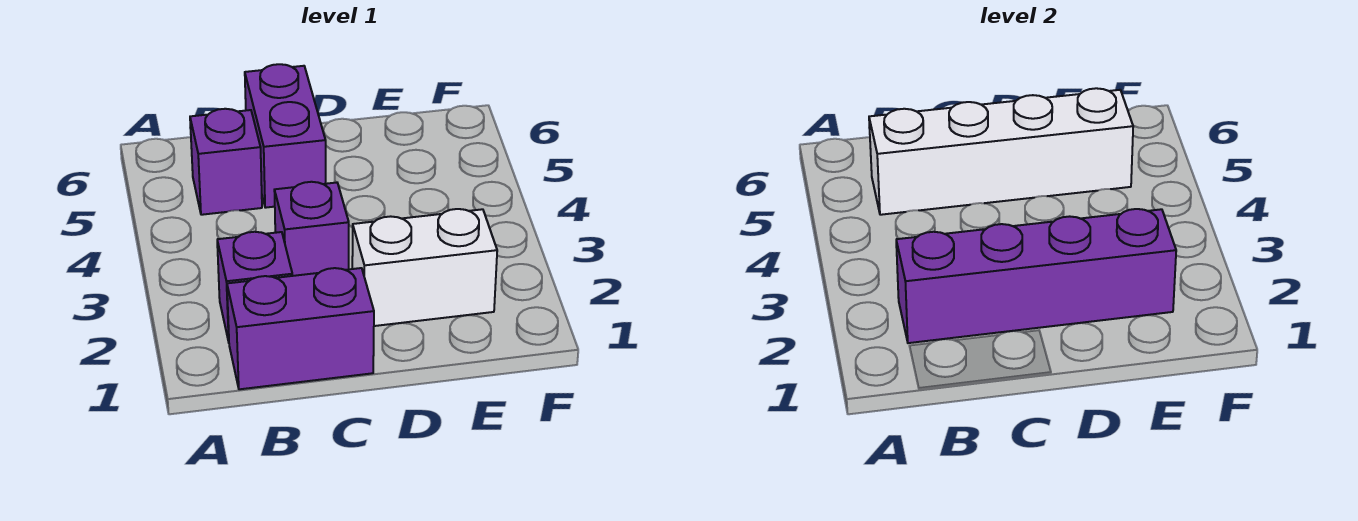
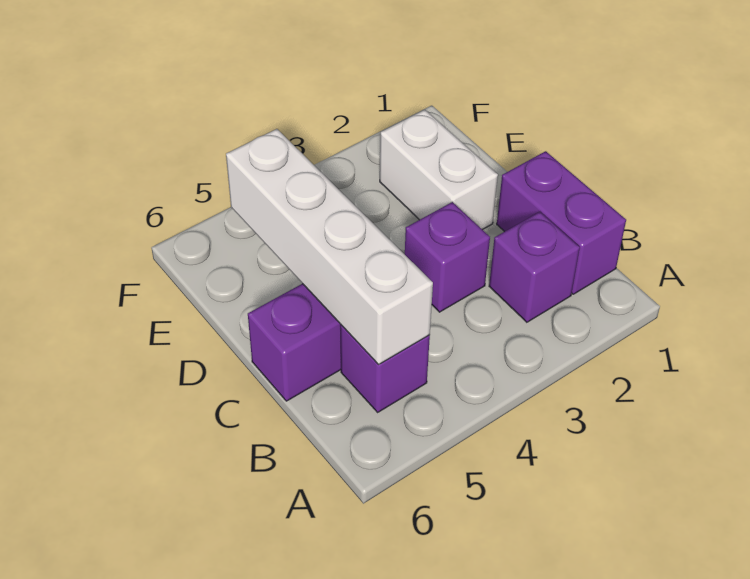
purple brick B2:E2 level 2 -> none

